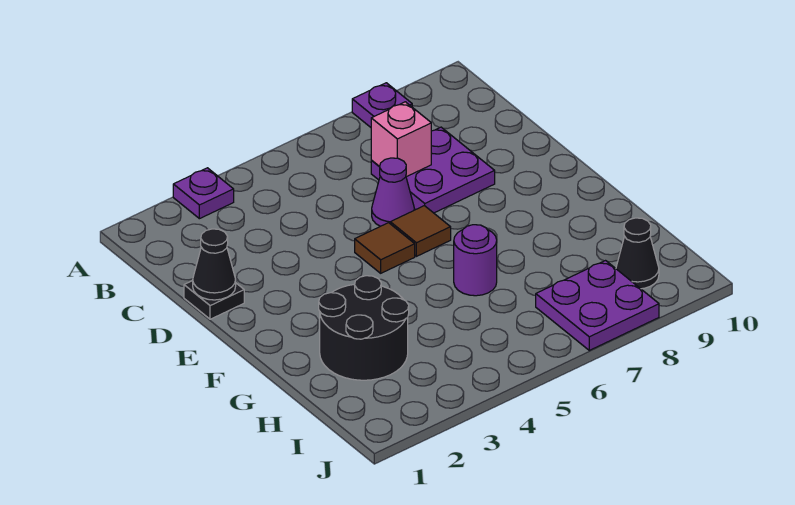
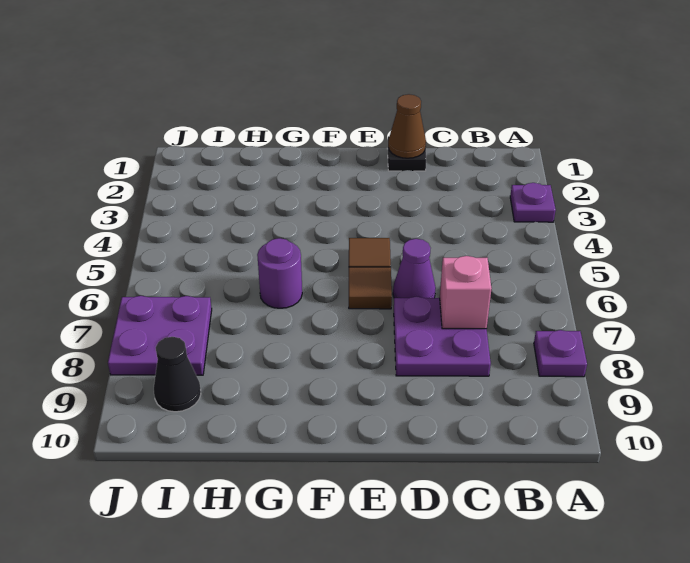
black cone D1 level 2 -> brown cone D1 level 2
black round brick G2:H3 level 1 -> none

